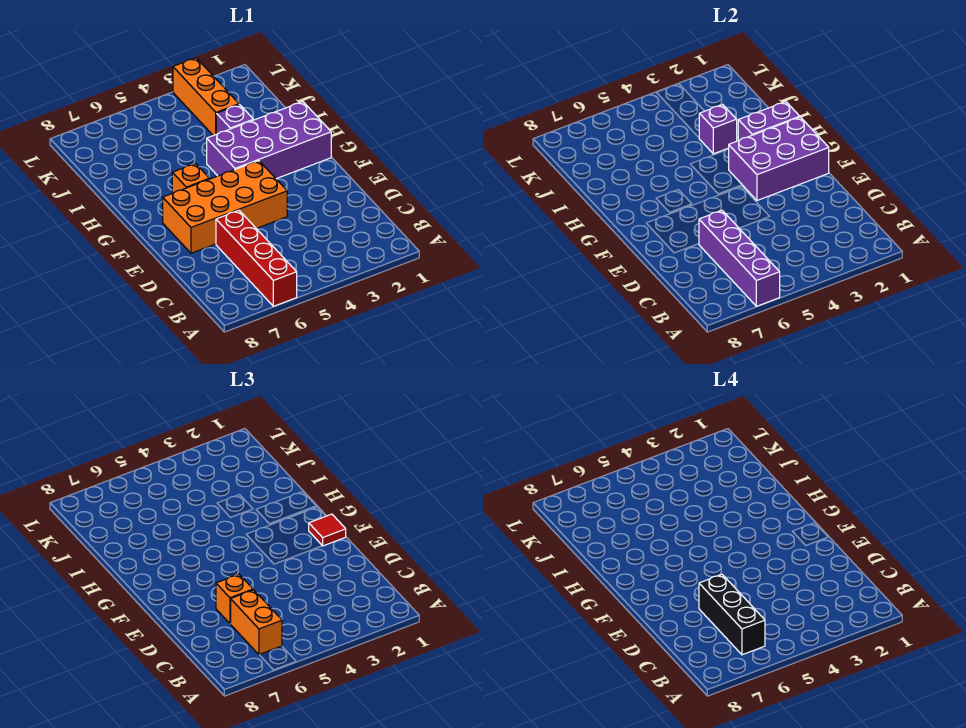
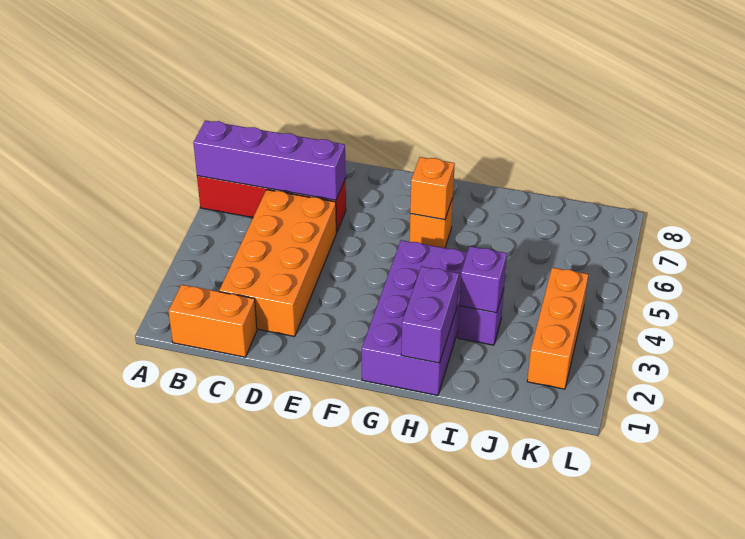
orange brick B6:C6 level 3 -> orange brick B1:C1 level 1
black brick B6:D6 level 4 -> none
orange brick D6 level 3 -> orange brick G6 level 2
orange brick E4:F7 level 1 -> orange brick C2:D5 level 1
purple brick F1:G3 level 2 -> none
red tile F1 level 3 -> none
orange brick J3:L3 level 1 -> orange brick K2:K4 level 1

